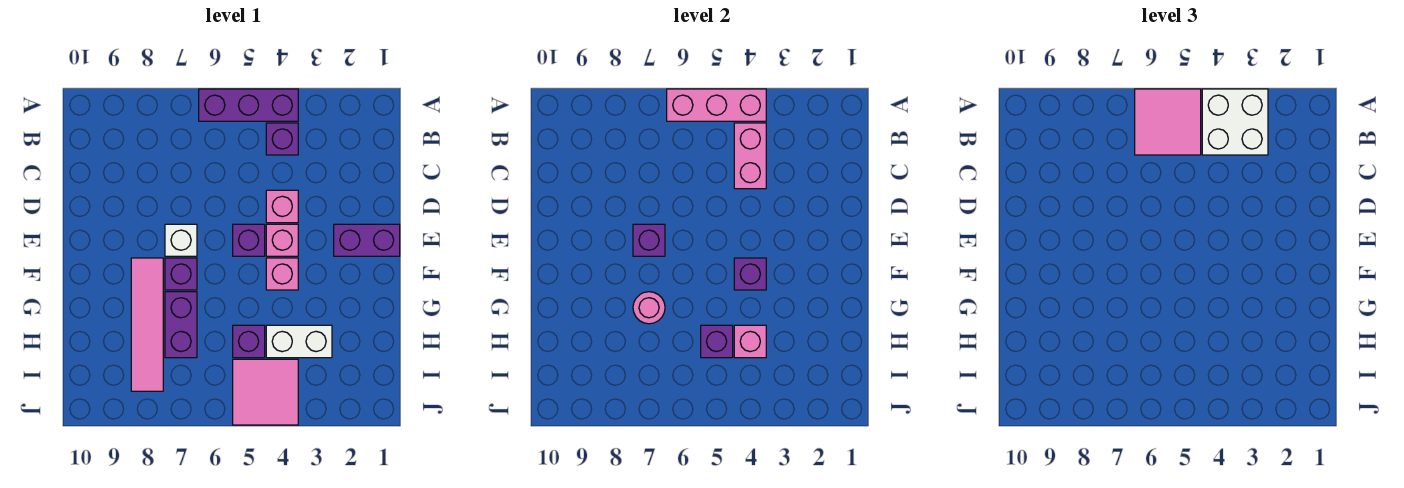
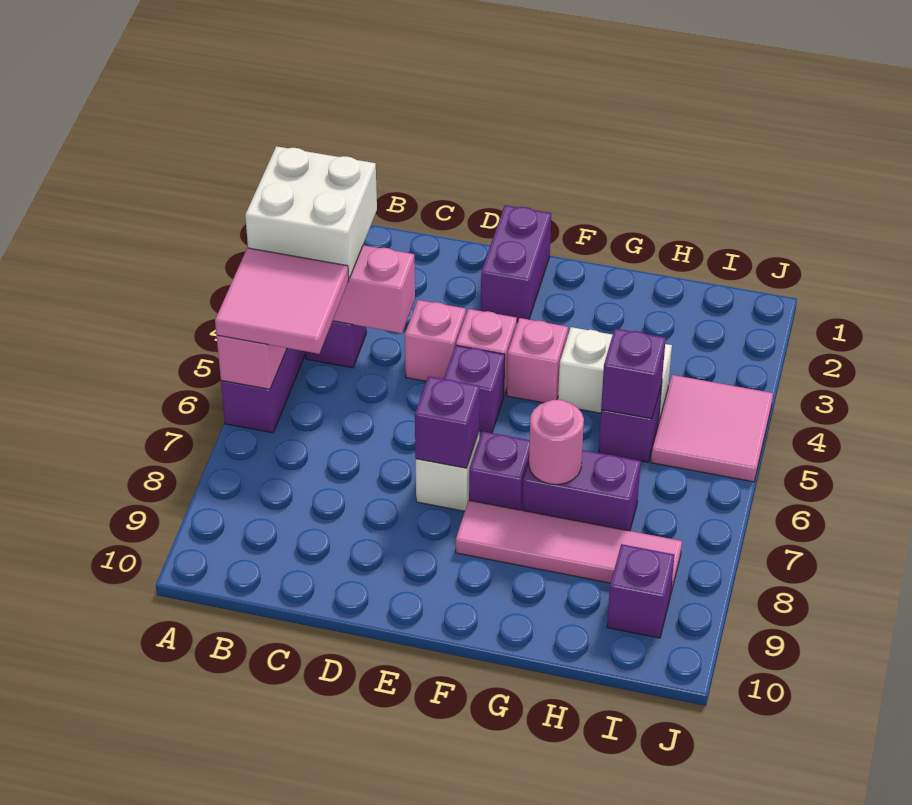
purple brick F4 level 2 -> purple brick I9 level 1
white brick H3:H4 level 1 -> white brick G4:H4 level 1
pink brick H4 level 2 -> none

